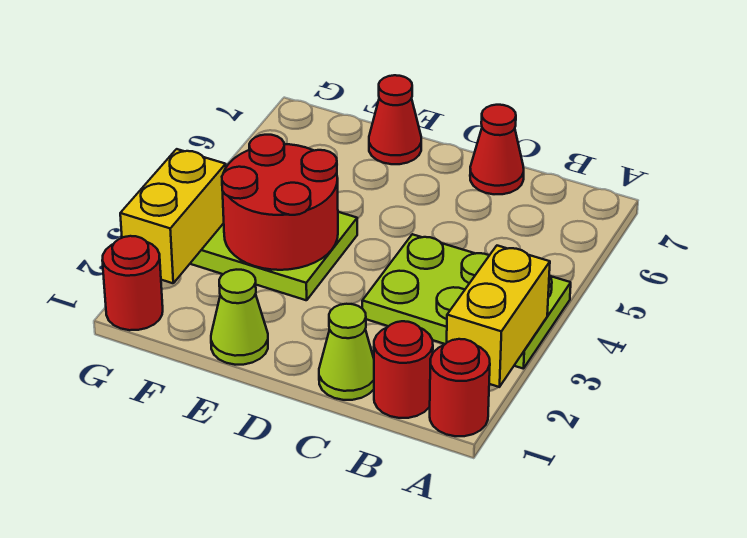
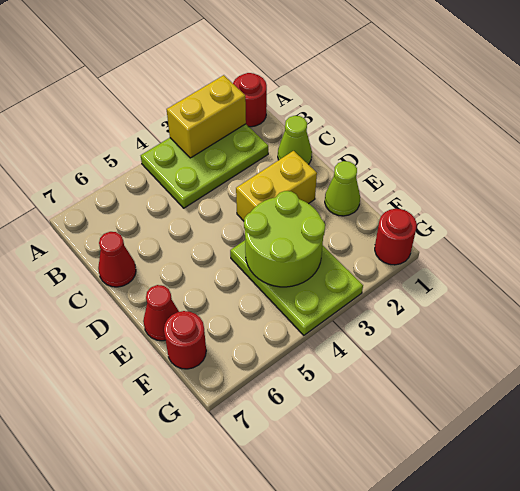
lime plate A3:C4 level 1 -> lime plate A2:B4 level 1
red round brick B1 level 1 -> red round brick F7 level 1
red round brick E3:F4 level 2 -> lime round brick E3:F4 level 2
yellow brick G2:G3 level 2 -> yellow brick D2:D3 level 1

